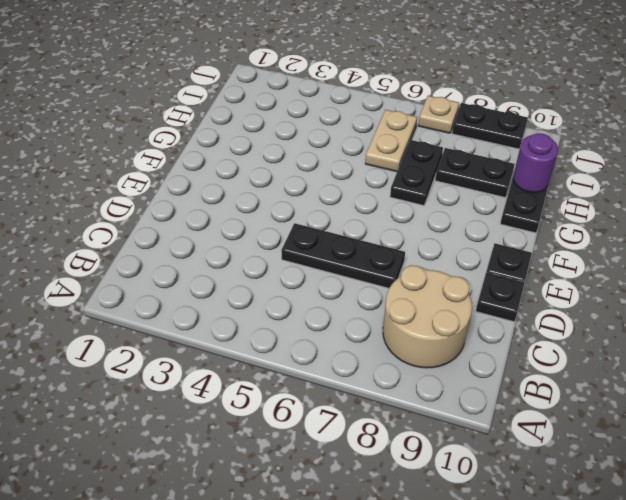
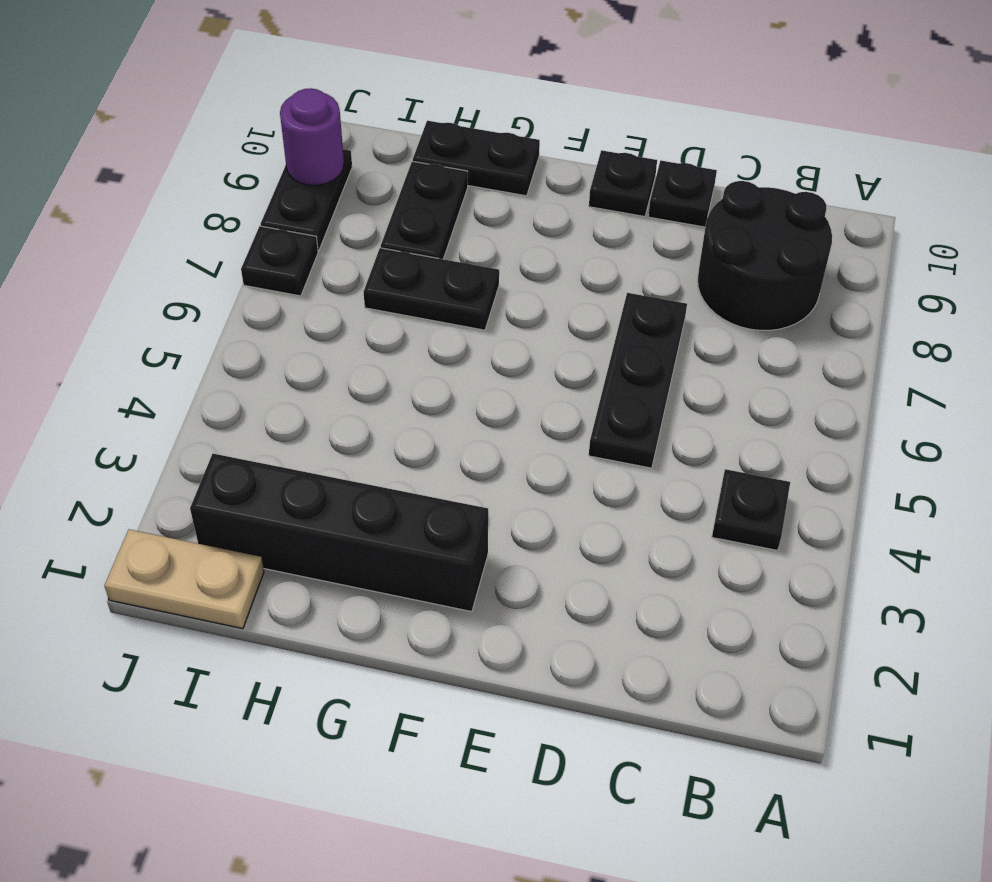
none -> black plate B4 level 1
tan round brick B8:C9 level 1 -> black round brick B8:C9 level 1
none -> black brick F2:I2 level 1
tan plate H6:I6 level 1 -> tan plate I1:J1 level 1
purple round brick H10 level 2 -> purple round brick J9 level 2
tan plate J7 level 1 -> black plate J7 level 1

